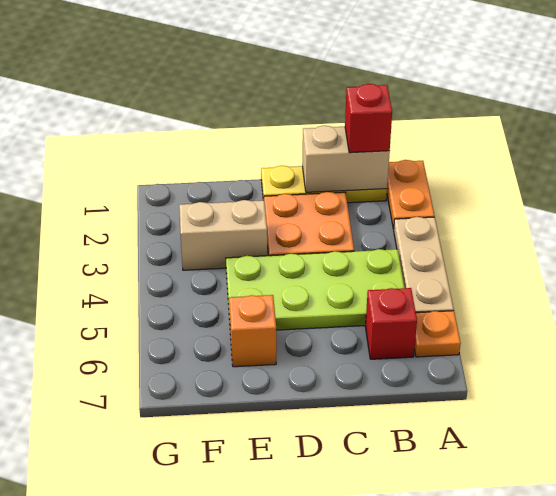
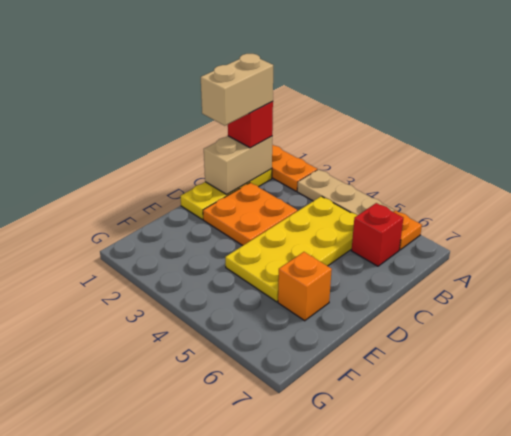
lime plate B4:E5 level 1 -> yellow plate B4:E5 level 1
tan brick E3:F3 level 1 -> tan brick B1:C1 level 4

